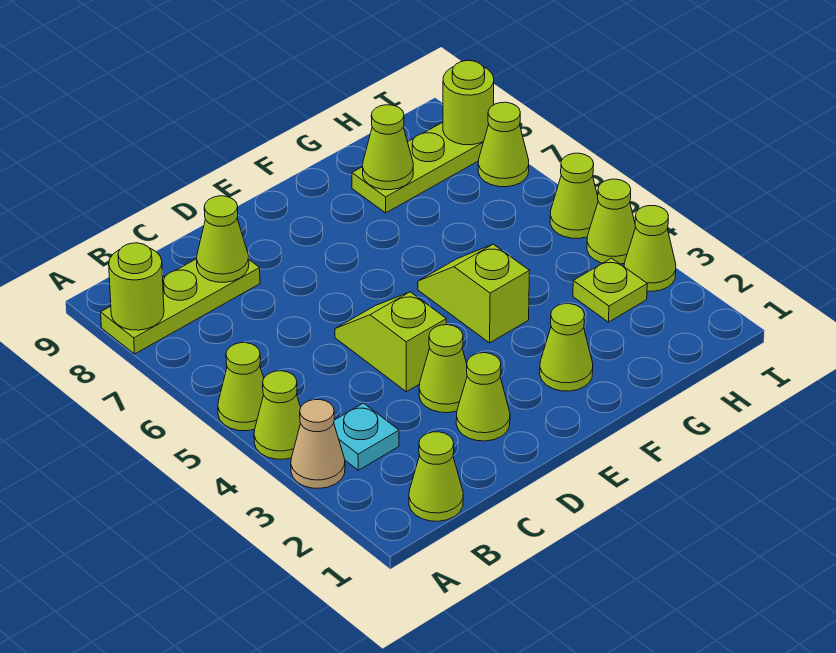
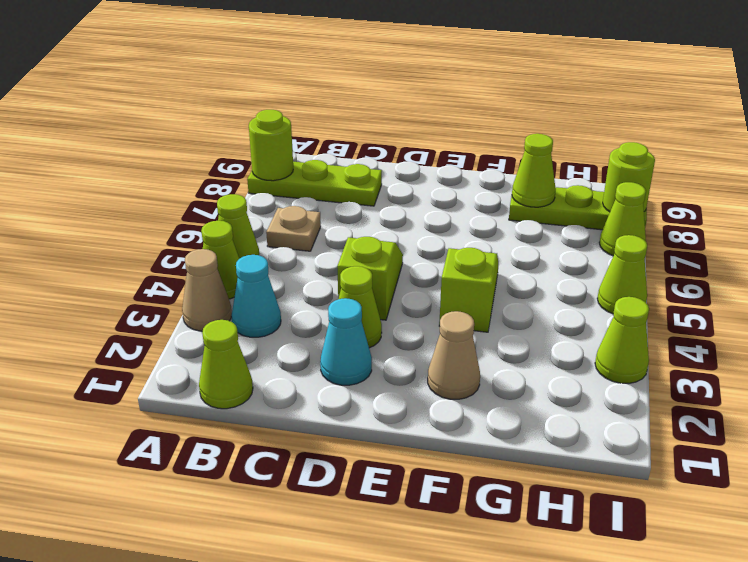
cyan plate B3 level 1 -> cyan cone B3 level 1
none -> tan plate B6 level 1
lime cone C8 level 2 -> none
lime cone D2 level 1 -> cyan cone D2 level 1
lime cone F2 level 1 -> tan cone F2 level 1
lime plate H3 level 1 -> none
lime cone I4 level 1 -> none

